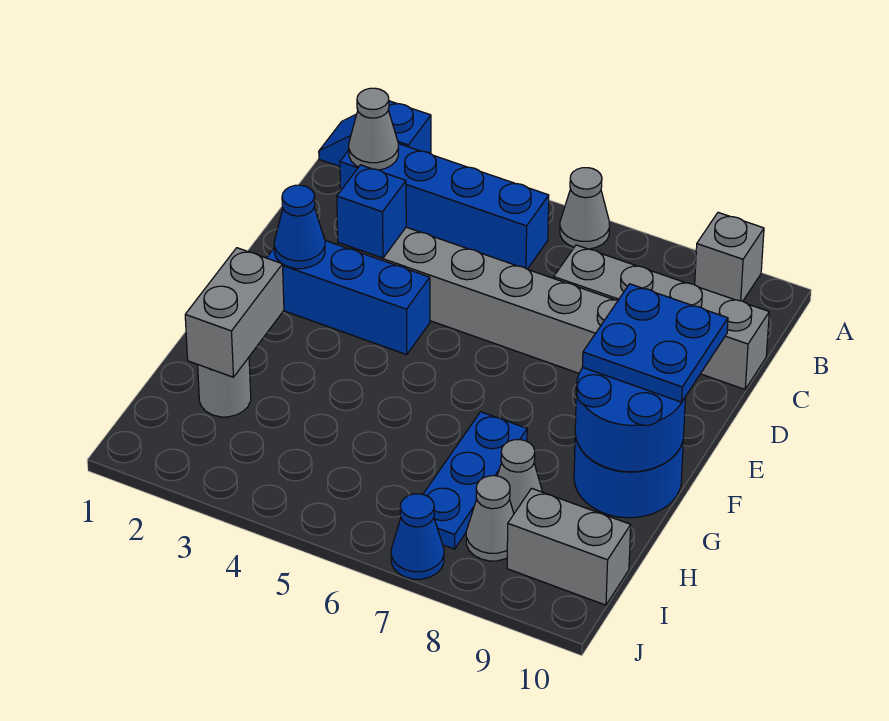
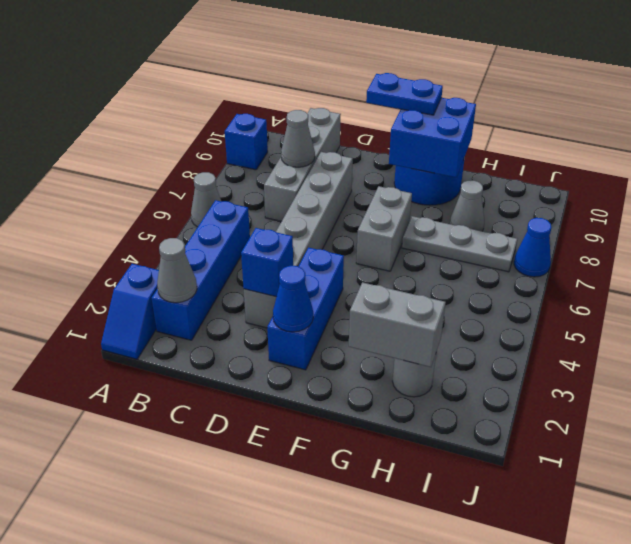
grey brick A9 level 1 -> blue brick A9 level 1
blue plate E9:F10 level 3 -> blue plate E10:F10 level 3
blue round brick F9:G10 level 2 -> blue brick F9:G10 level 2
blue plate G7:I7 level 1 -> grey plate G7:I7 level 1
grey cone I8 level 1 -> grey cone C8 level 2
grey brick I9:I10 level 1 -> grey brick F6:F7 level 1

